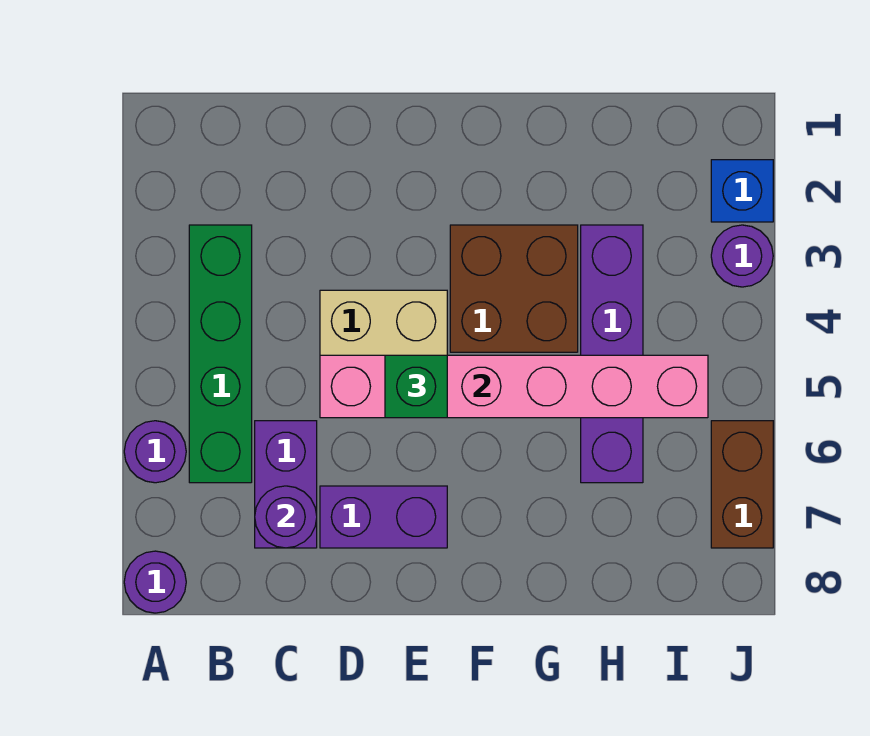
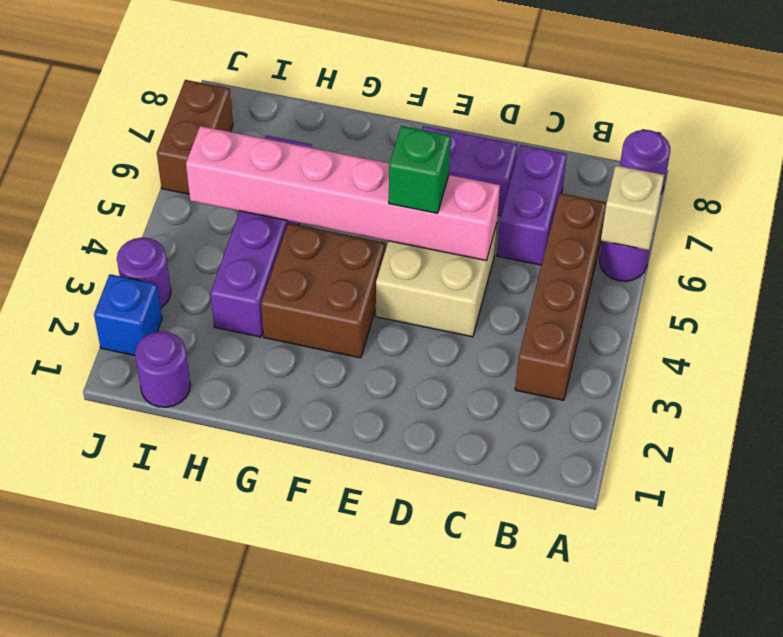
none -> tan brick A6 level 2
green brick B3:B6 level 1 -> brown brick B3:B6 level 1
purple round brick C7 level 2 -> purple round brick I1 level 1

